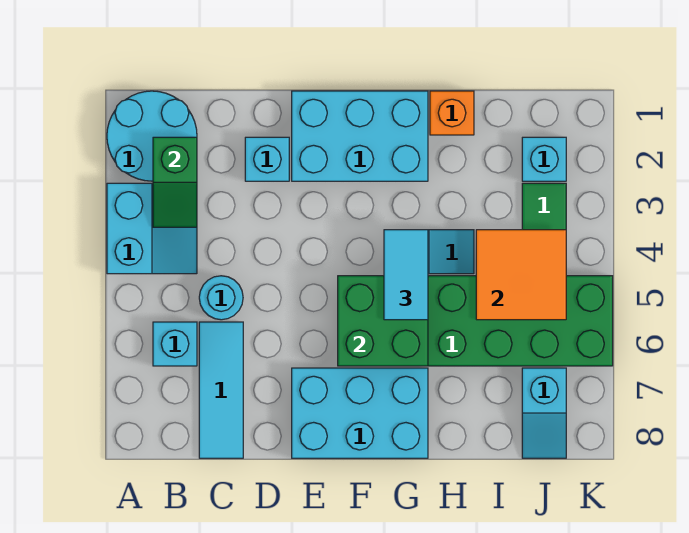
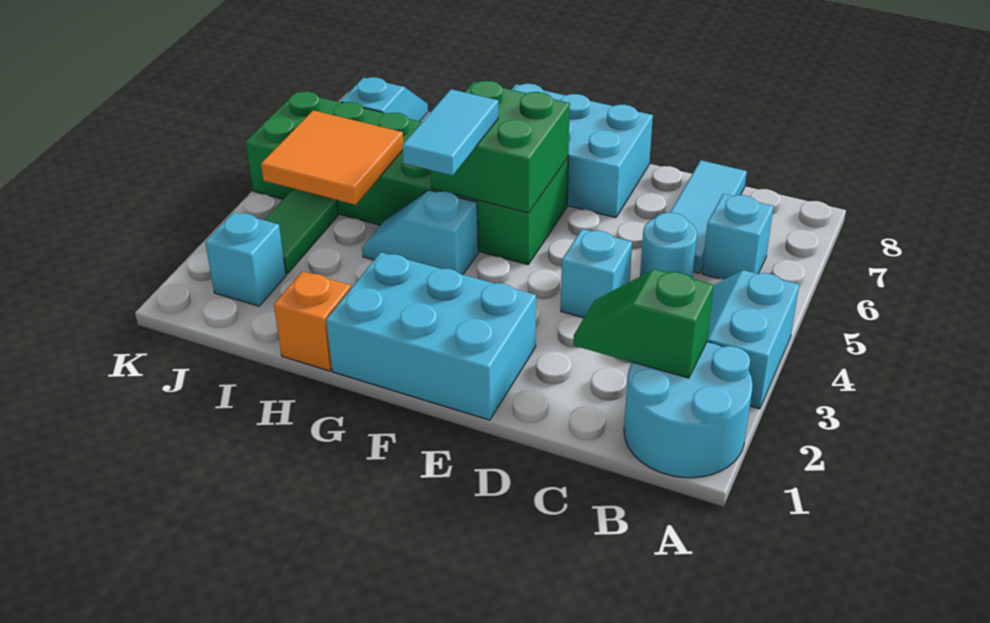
green slope B2:B3 level 2 top 2 -> green slope B2:C2 level 2 top B
cyan brick D2 level 1 -> cyan brick D4 level 1

